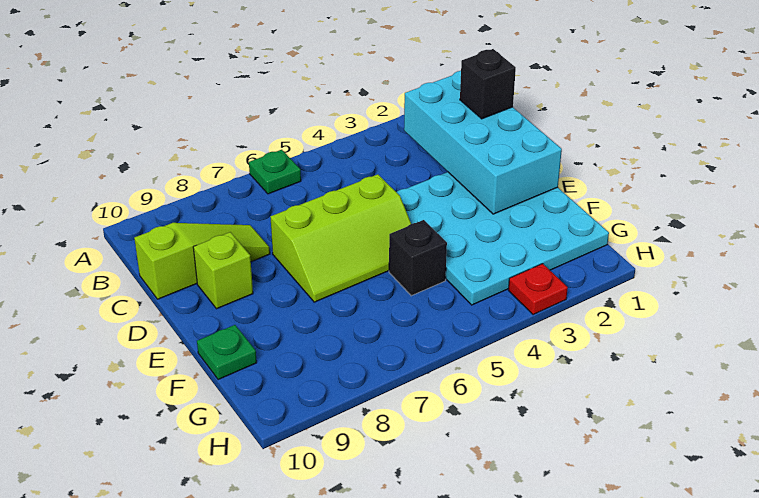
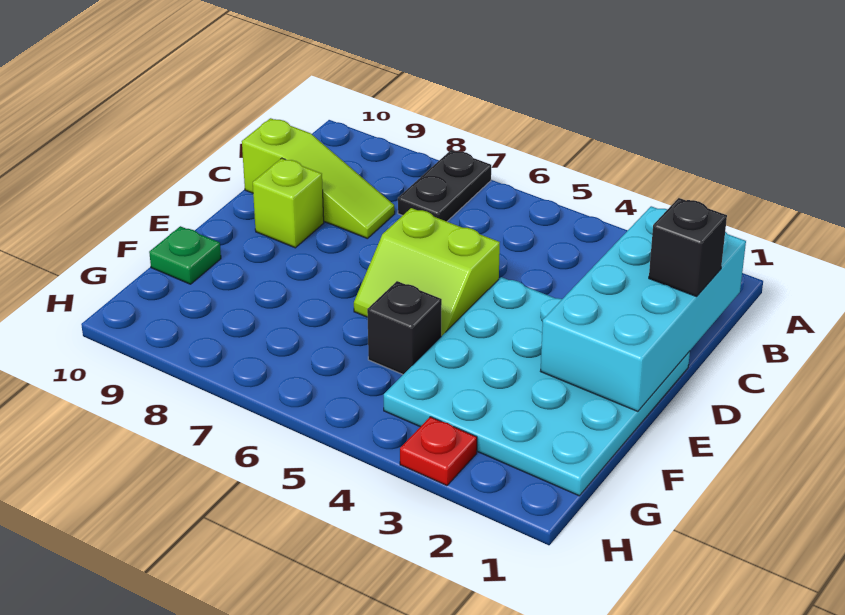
green plate A6 level 1 -> none
none -> black plate A7:B7 level 1
lime slope D5:E7 level 1 top D -> lime slope D5:E6 level 1 top D

